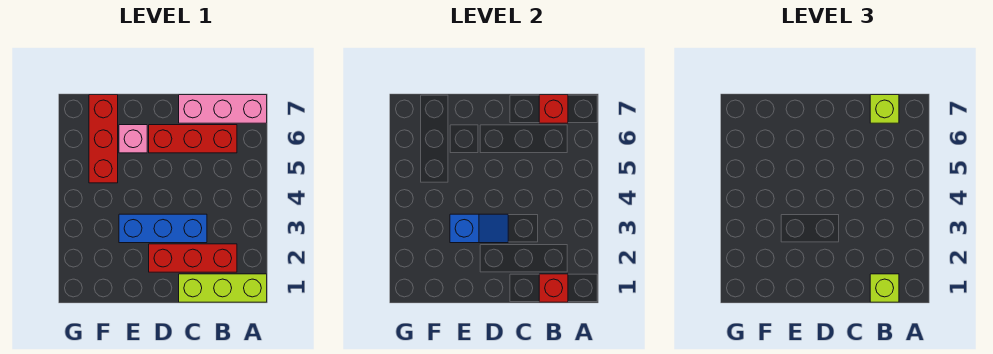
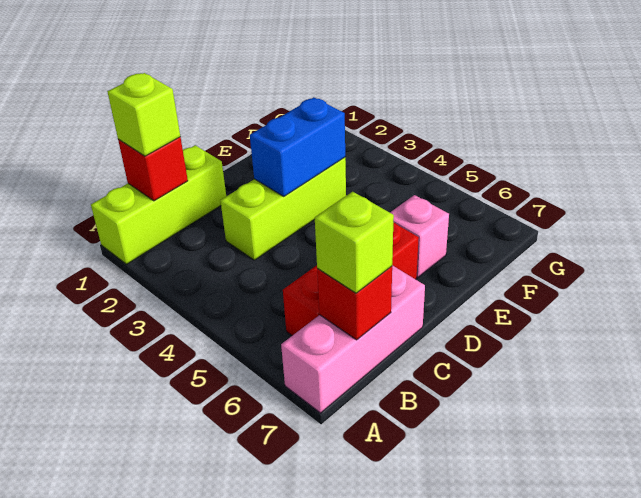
red brick B2:D2 level 1 -> none
blue brick C3:E3 level 1 -> lime brick C3:E3 level 1
blue slope D3:E3 level 2 top E -> blue brick D3:E3 level 2
red brick F5:F7 level 1 -> none

